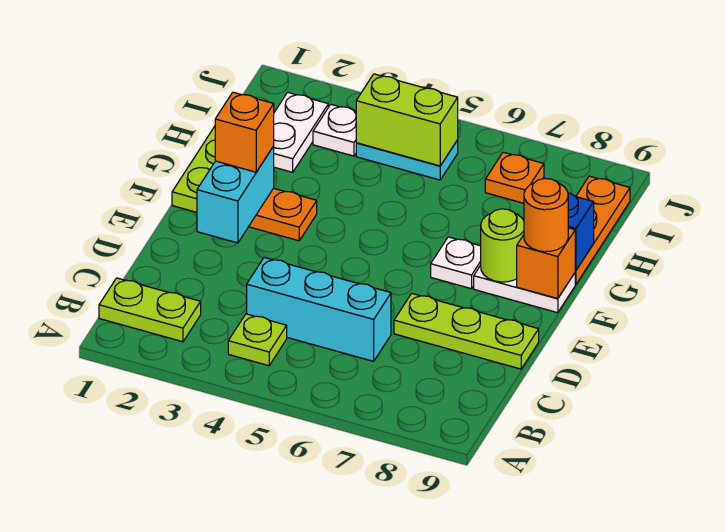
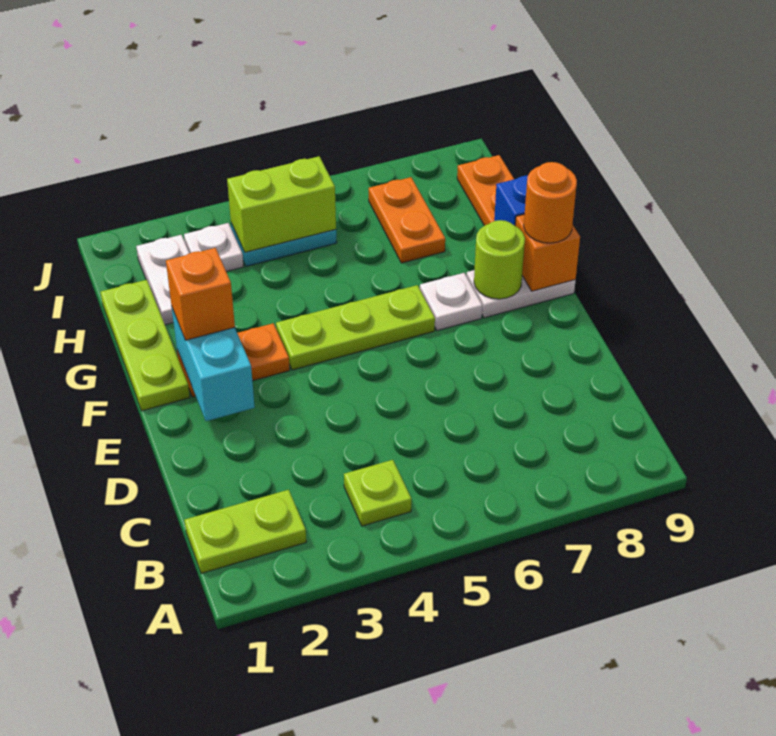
cyan brick C4:C6 level 1 -> none
lime plate D7:D9 level 1 -> lime plate F4:F6 level 1
orange plate I7 level 1 -> orange plate H7:I7 level 1

